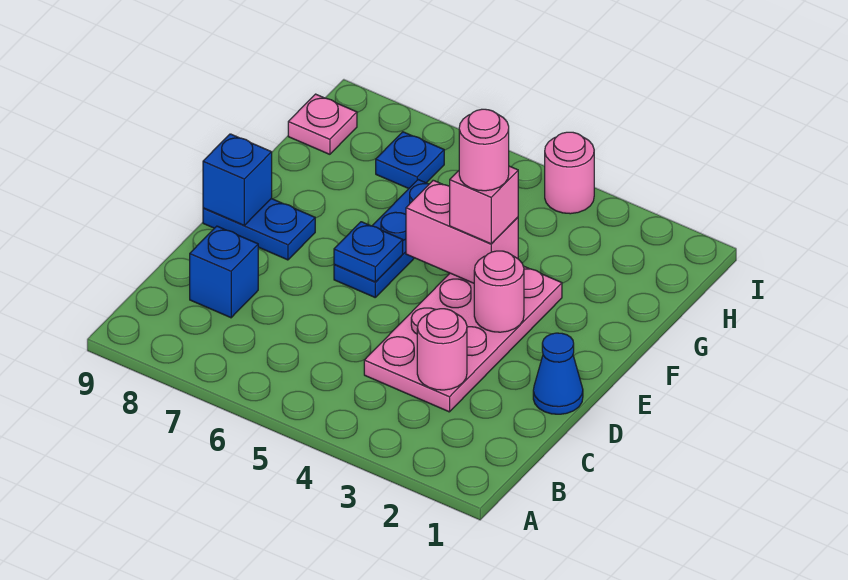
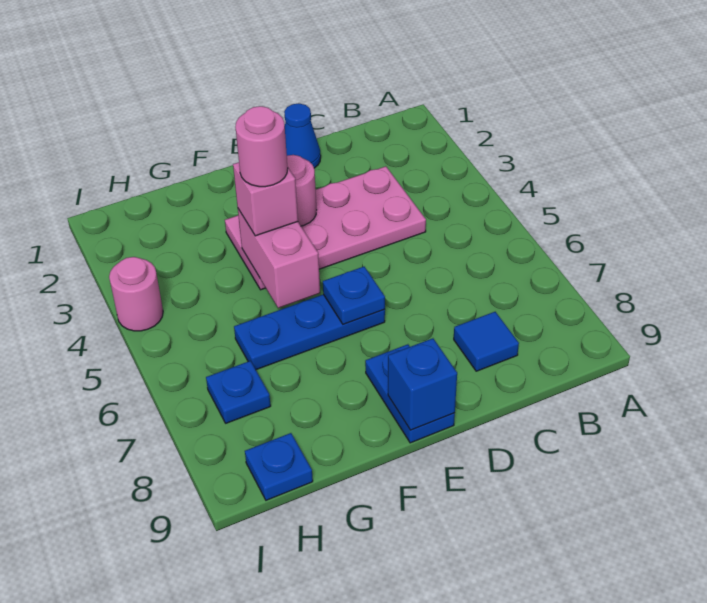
pink round brick C3 level 2 -> none
blue brick C8 level 1 -> blue tile C8 level 1
pink plate H9 level 1 -> blue plate H9 level 1

